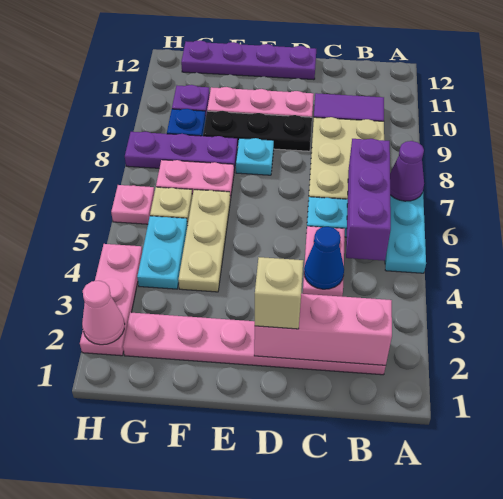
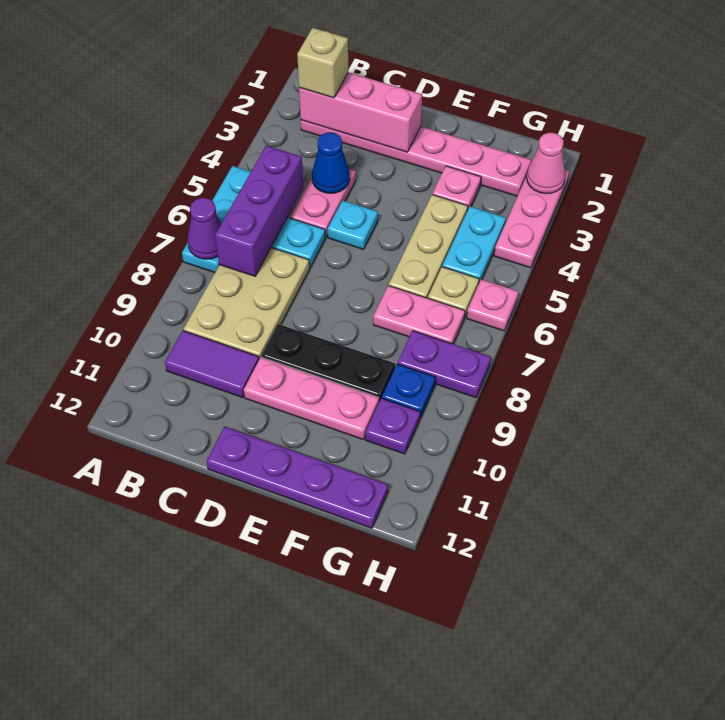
tan brick D2 level 3 -> tan brick B2 level 3
cyan plate E8 level 1 -> cyan plate D5 level 1
none -> pink plate F3 level 1
purple plate F8:H8 level 1 -> purple plate G8:H8 level 1

